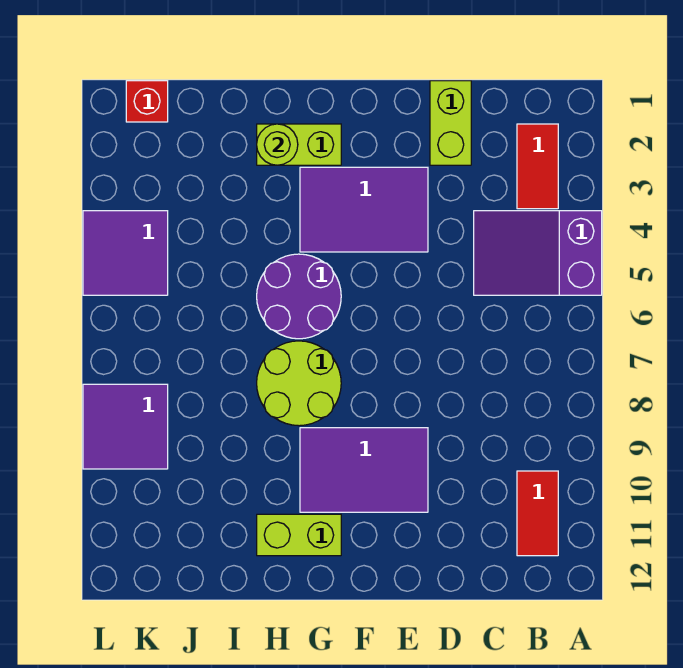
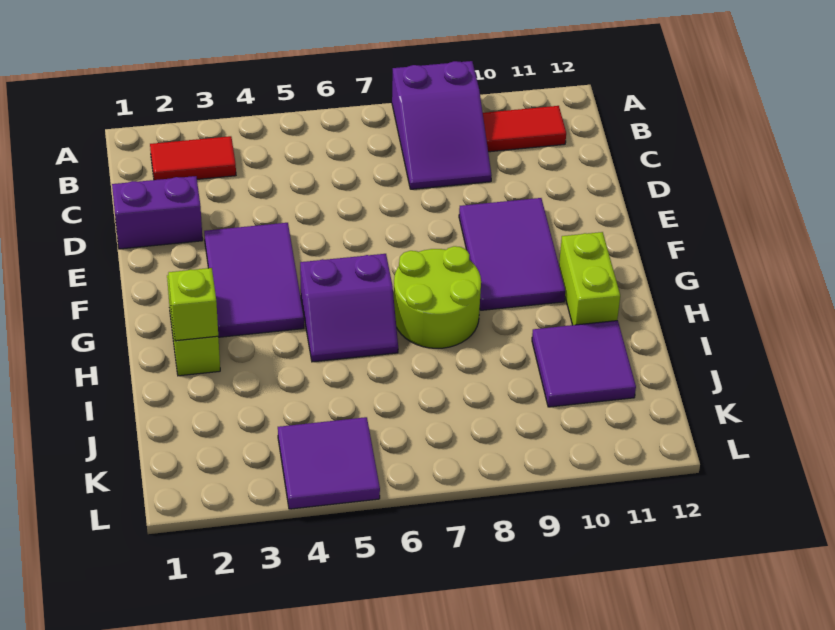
purple slope A4:C5 level 1 top A -> purple slope A8:C9 level 1 top A
lime brick D1:D2 level 1 -> purple brick D1:D2 level 1
purple round brick G5:H6 level 1 -> purple slope G5:H6 level 1 top G
lime round brick H2 level 2 -> lime brick H2 level 2
red brick K1 level 1 -> none
purple tile K8:L9 level 1 -> purple tile I10:J11 level 1

